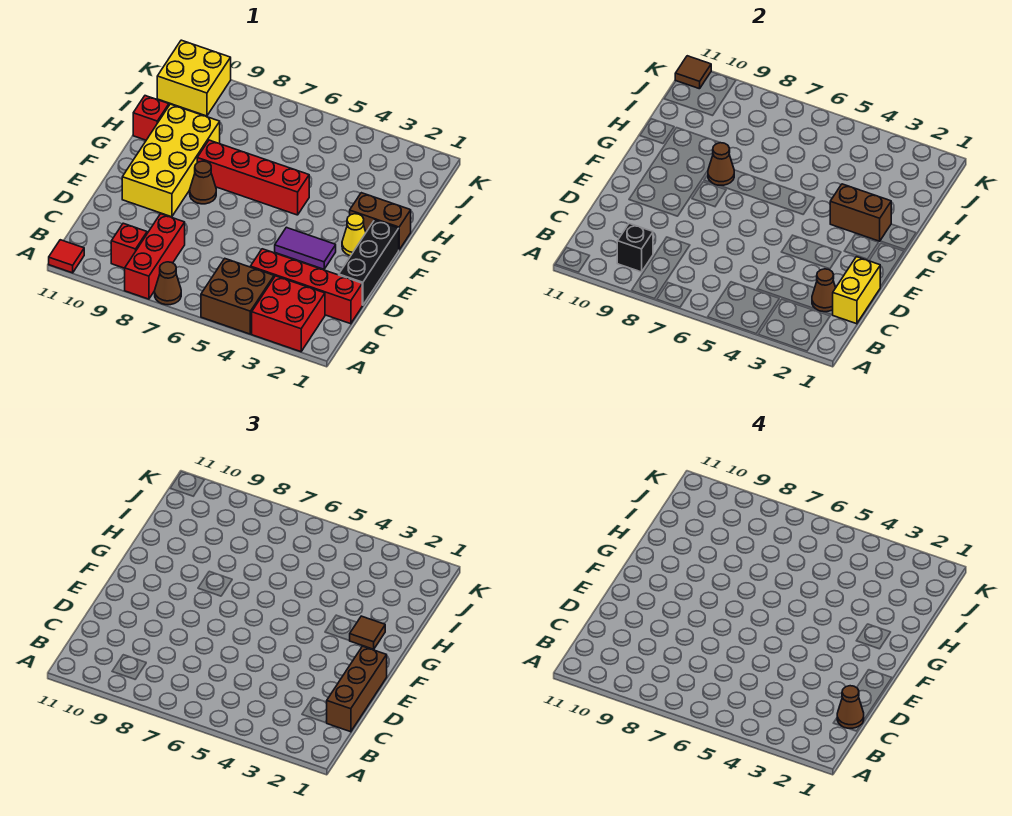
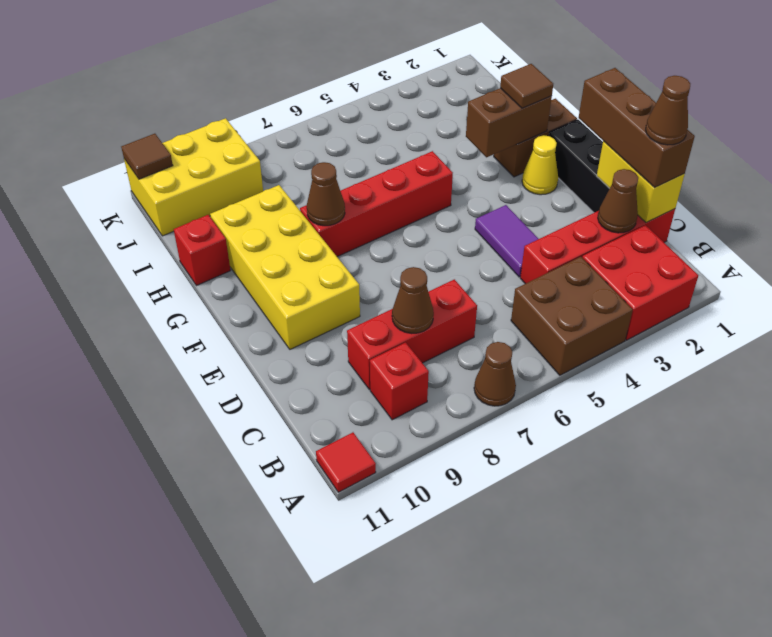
red brick A8:C8 level 1 -> red brick C7:C9 level 1
black brick B9 level 2 -> none
purple tile E3:E4 level 1 -> purple tile D4:E4 level 1
brown cone F8 level 1 -> brown cone C8 level 2
yellow brick J10:K11 level 1 -> yellow brick J9:K11 level 1

